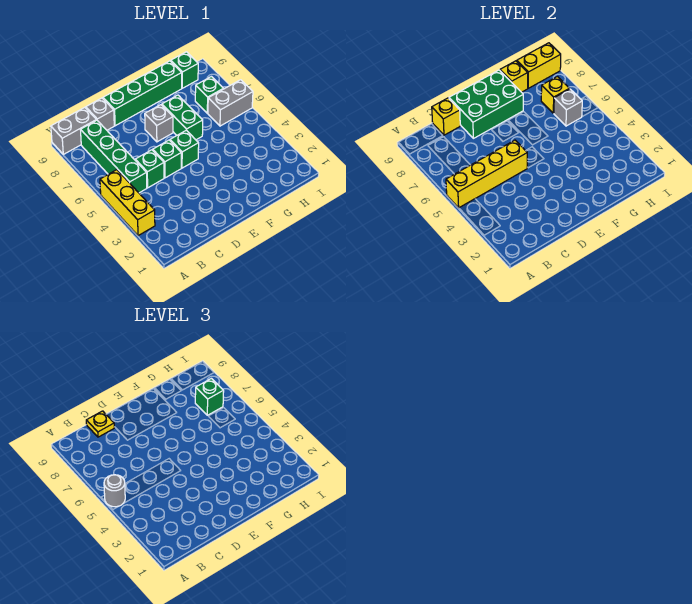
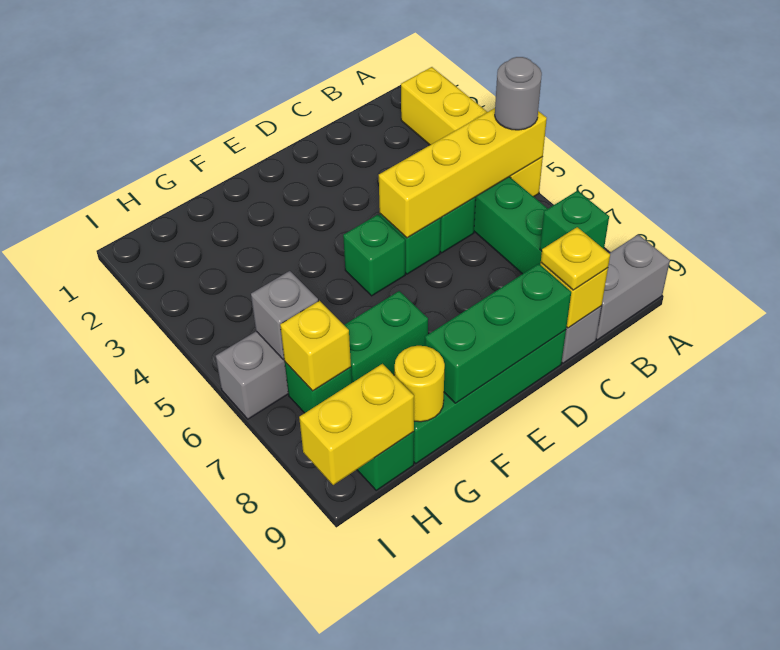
yellow brick A3:A5 level 1 -> yellow brick A2:A5 level 1
green brick D8:F9 level 2 -> green brick D9:F9 level 2
grey brick E7 level 1 -> none
green brick F6:F7 level 1 -> green brick F7:G7 level 1
yellow brick G9 level 2 -> yellow round brick G9 level 2
green brick H7 level 3 -> green brick B8 level 2

